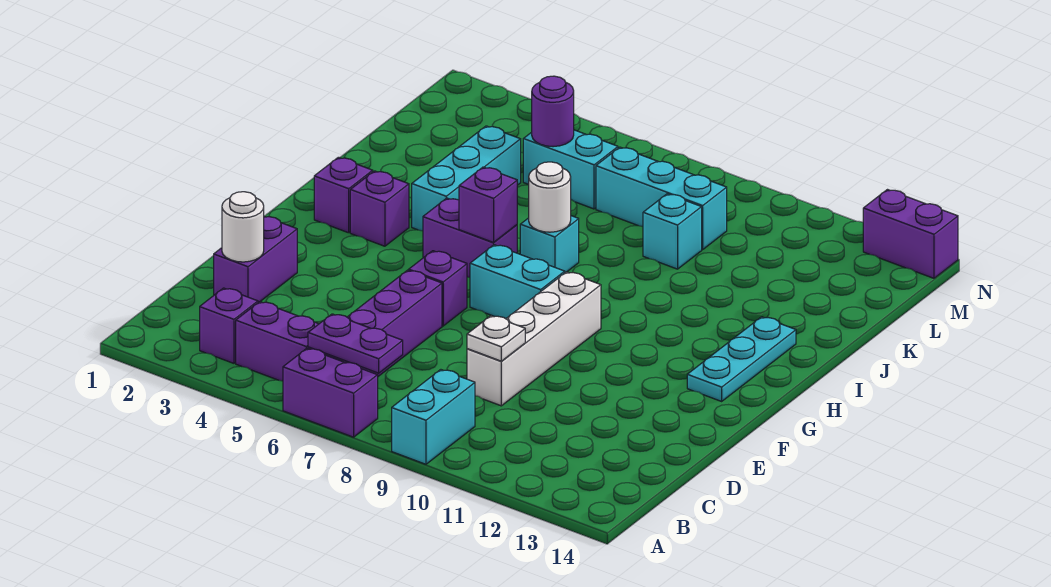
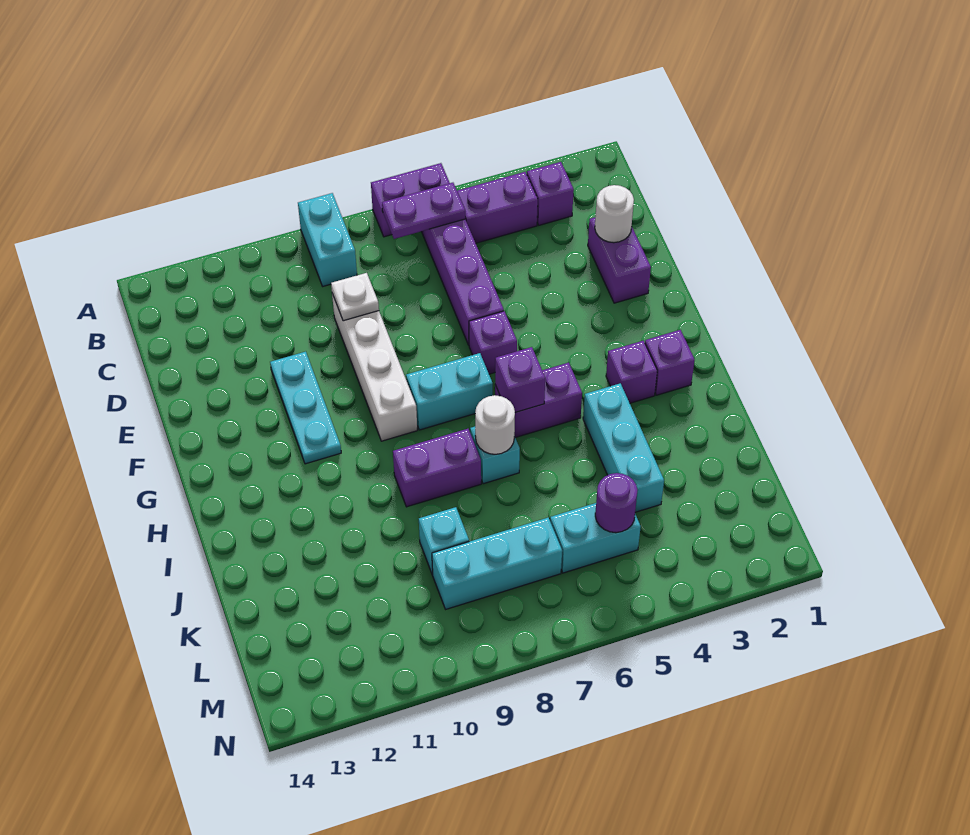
cyan plate G13:I13 level 1 -> cyan plate E11:G11 level 1
purple brick N13:N14 level 1 -> purple brick I8:I9 level 1

